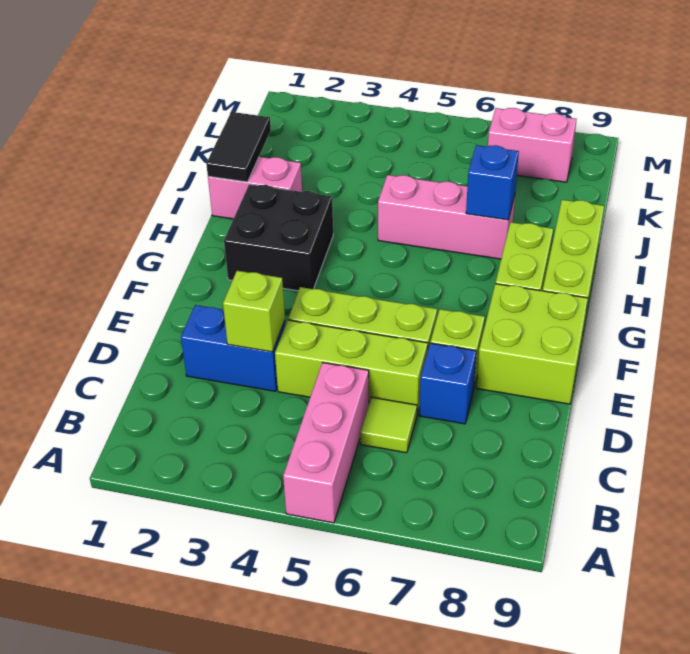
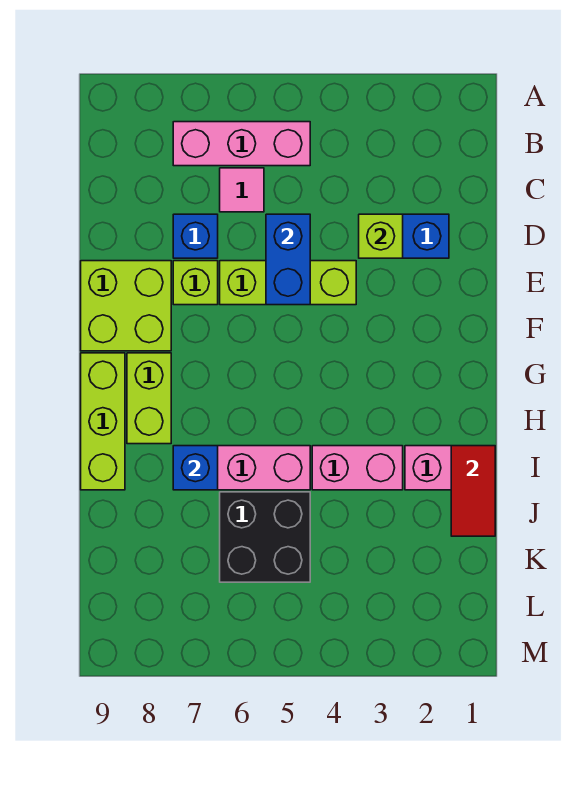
pink brick A5:C5 level 1 -> pink brick B5:B7 level 1
lime tile C6 level 1 -> pink tile C6 level 1
lime brick D4:D6 level 1 -> none
none -> blue brick D5:E5 level 2
black brick G2:H3 level 1 -> black brick J5:K6 level 1
black tile I1:J1 level 2 -> red tile I1:J1 level 2
pink brick L7:L8 level 1 -> pink brick I3:I4 level 1

